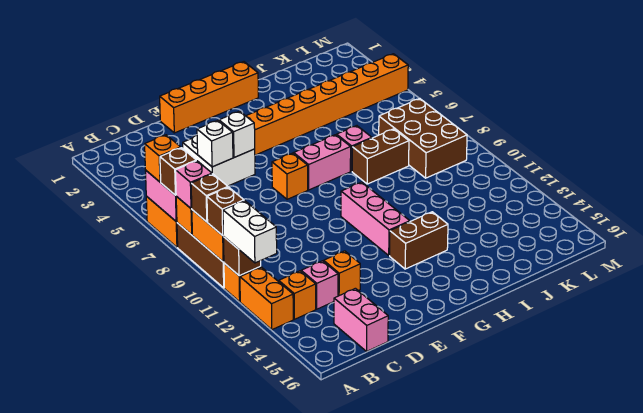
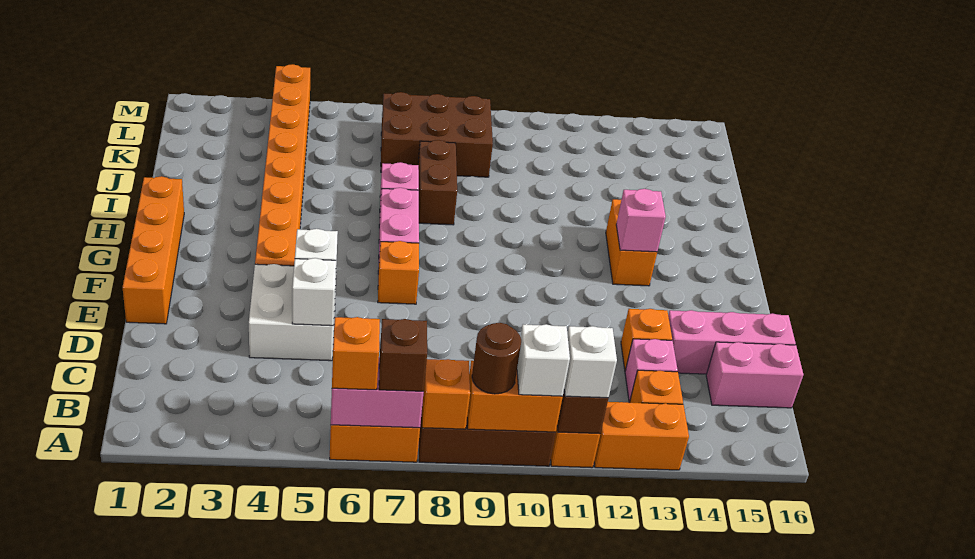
pink brick A8 level 3 -> pink brick G13 level 2
brown brick A9 level 3 -> brown round brick A9 level 3
brown brick A10 level 3 -> white brick A10 level 3
white brick A11:A12 level 3 -> white brick A11 level 3
pink brick G10:G12 level 1 -> pink brick D14:D16 level 1
brown brick G13:H13 level 1 -> orange brick G13:H13 level 1

